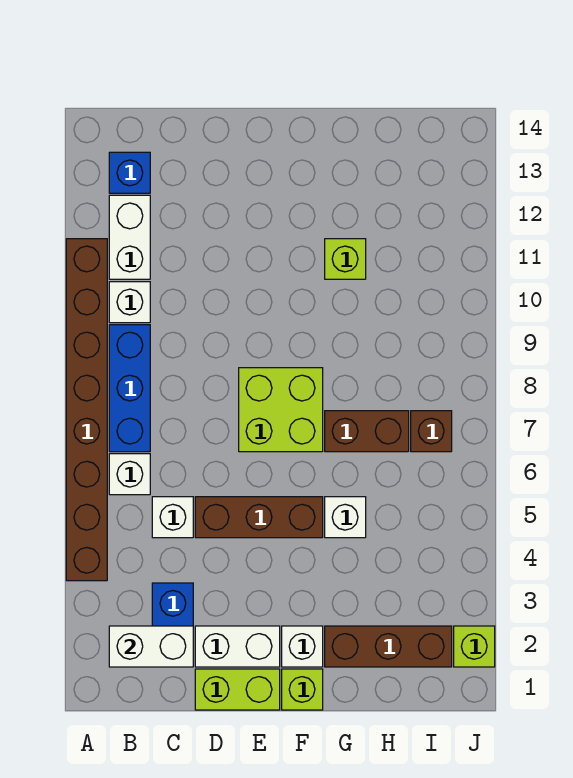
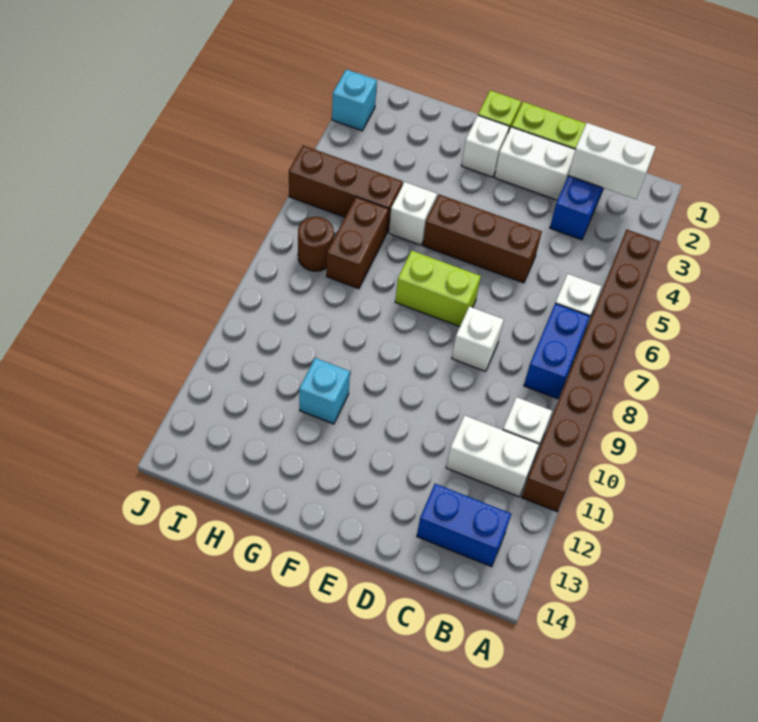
blue brick B7:B9 level 1 -> blue brick B7:B8 level 1
white brick B11:B12 level 1 -> white brick B11:C11 level 1
blue brick B13 level 1 -> blue brick B13:C13 level 1
white brick C5 level 1 -> white brick D8 level 1
lime brick E7:F8 level 1 -> lime brick E7:F7 level 1
brown brick G2:I2 level 1 -> brown brick H5:J5 level 1
brown brick G7:H7 level 1 -> brown brick H6:H7 level 1
lime brick G11 level 1 -> cyan brick G11 level 1
brown brick I7 level 1 -> brown round brick I7 level 1
lime brick J2 level 1 -> cyan brick J2 level 1

